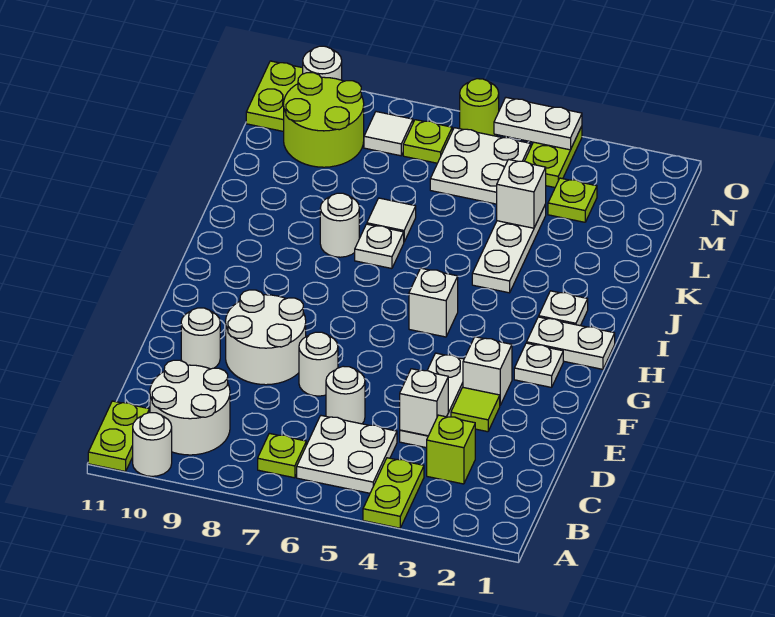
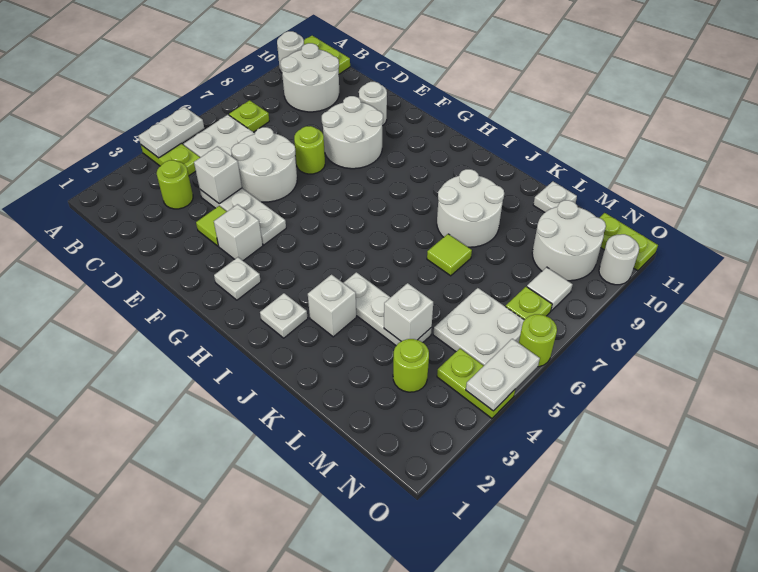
lime brick C3 level 1 -> lime round brick C3 level 1
white round brick D6 level 1 -> white round brick D5:E6 level 1
white round brick E7 level 1 -> lime round brick E7 level 1
white plate H1:H2 level 1 -> white plate A4:A5 level 2
white brick H5 level 1 -> white brick J3 level 1
white plate J7 level 1 -> white plate L11 level 1
white round brick J8 level 1 -> white round brick J8:K9 level 1
white tile K7 level 1 -> lime tile K7 level 1
lime plate M3 level 1 -> lime round brick M3 level 1
lime round brick M9:N10 level 1 -> white round brick M9:N10 level 1

